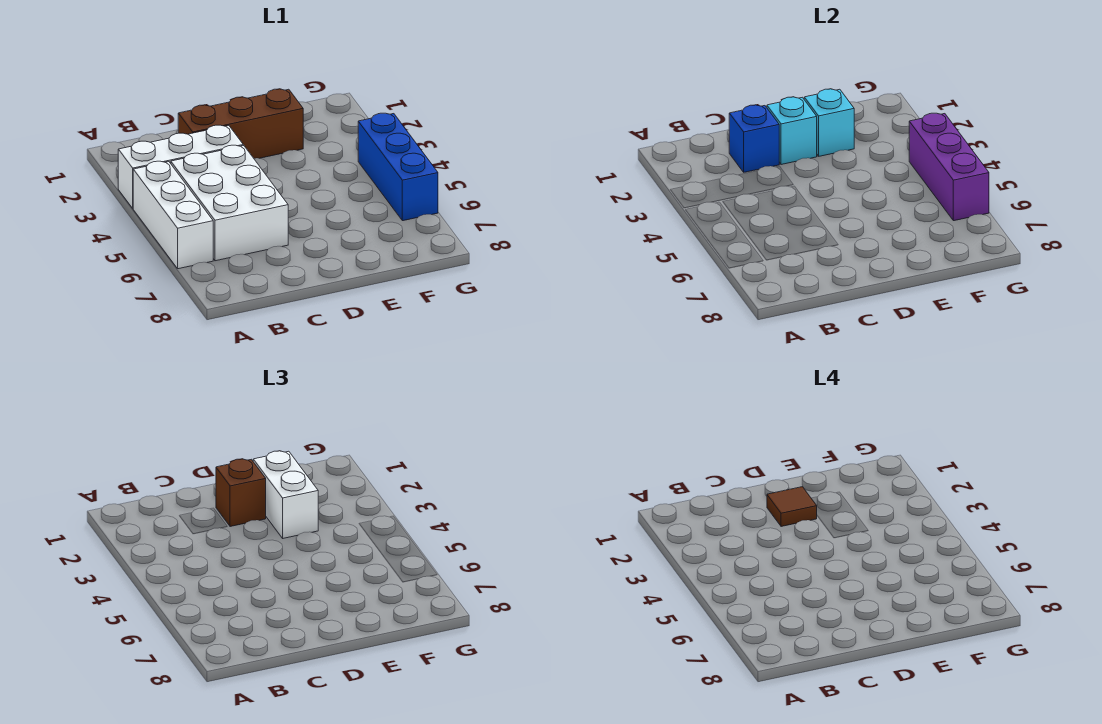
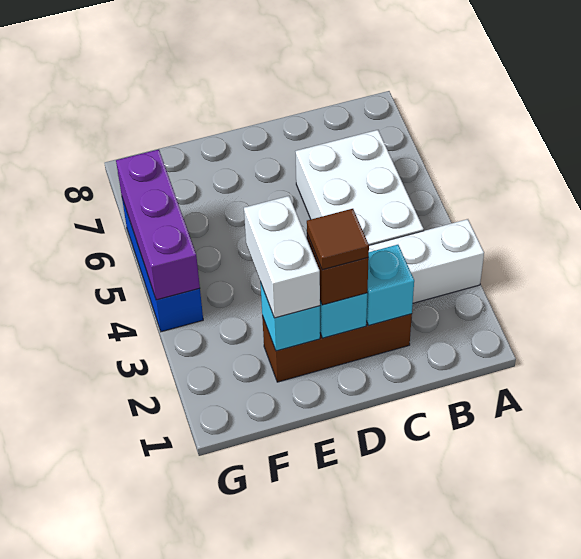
white brick A4:A6 level 1 -> none
blue brick C2 level 2 -> cyan brick C2 level 2

